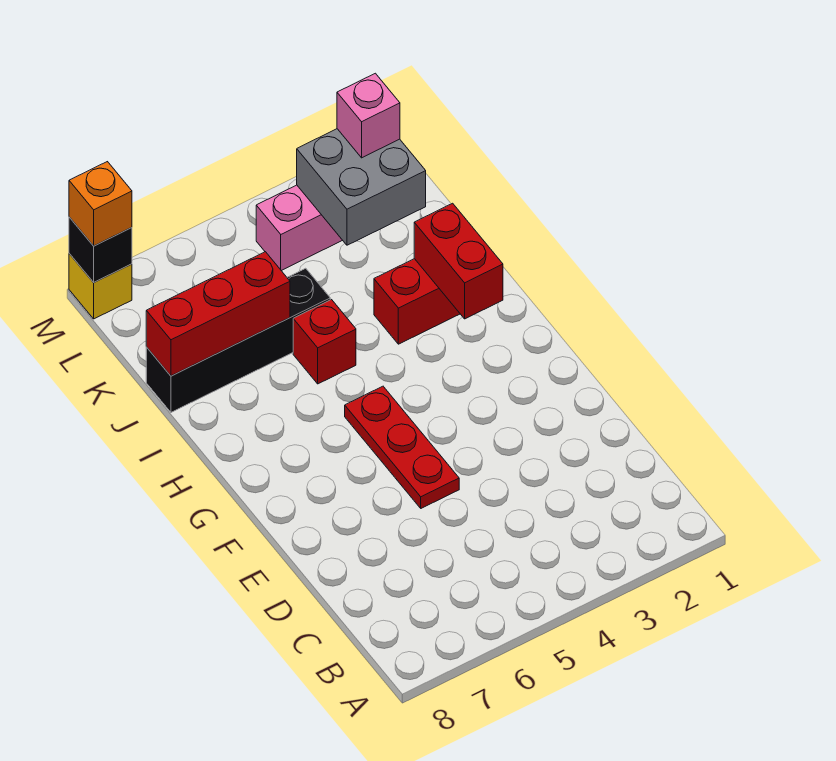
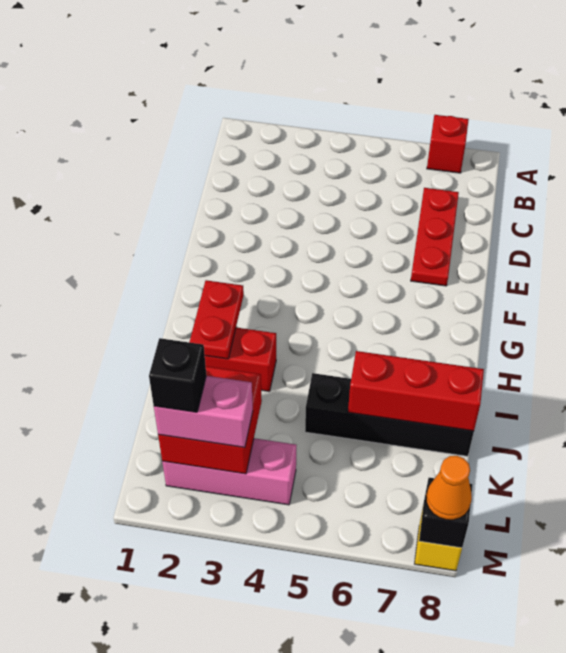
red plate E5:G5 level 1 -> red plate C7:E7 level 1
red brick H2:I2 level 2 -> red plate H2:I2 level 2
red brick I5 level 1 -> red brick A7 level 1
grey brick K2:L3 level 2 -> red brick K2:L3 level 2
pink brick L2 level 3 -> pink brick L2:L3 level 3
none -> black brick L2 level 4
orange brick M8 level 3 -> orange cone M8 level 3

